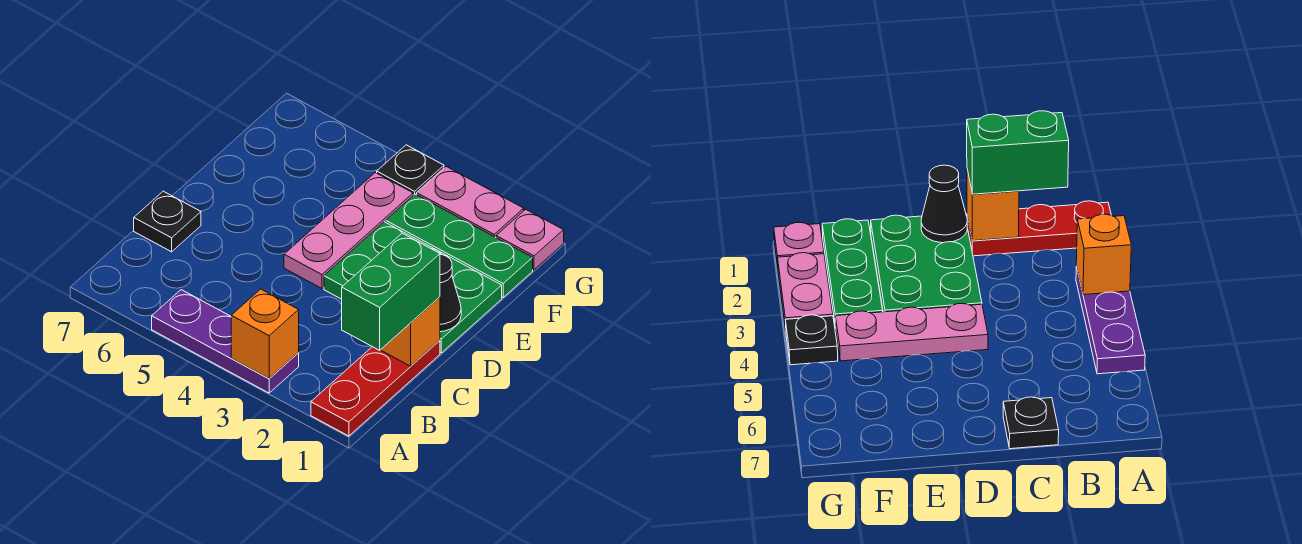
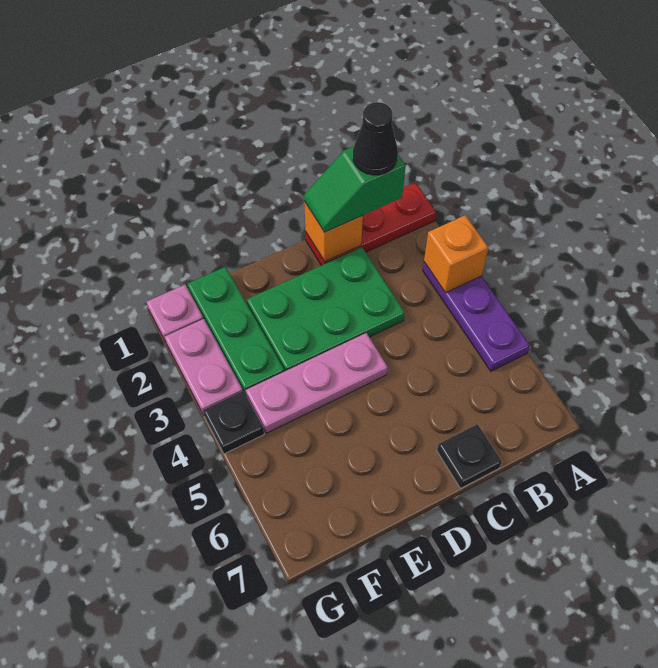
green brick B1:C1 level 3 -> green slope B1:C1 level 3 top B
green plate D1:E3 level 1 -> green plate C2:E3 level 1
black cone D1 level 2 -> black cone B1 level 4

